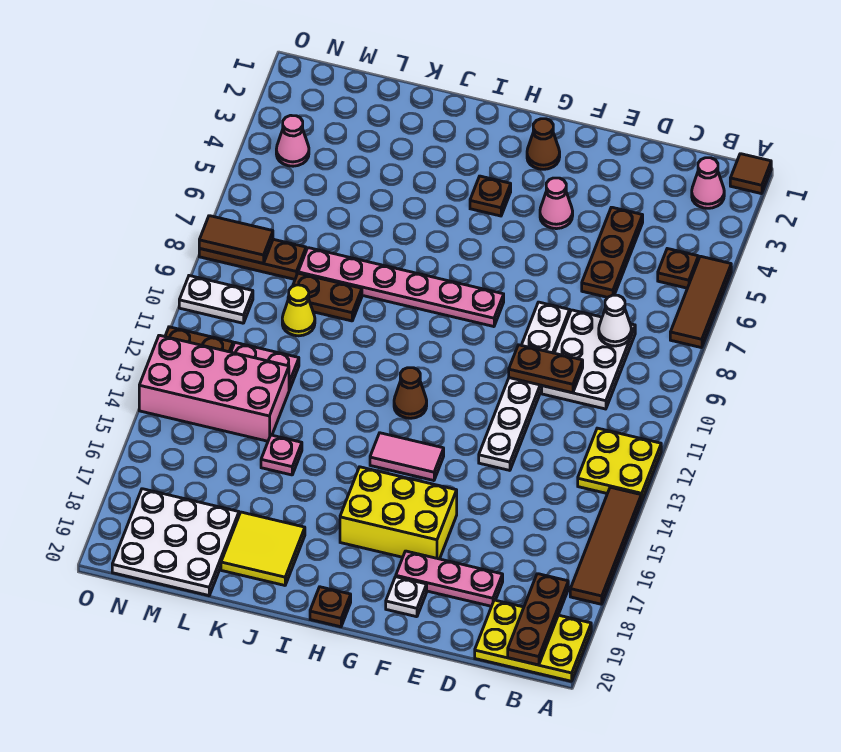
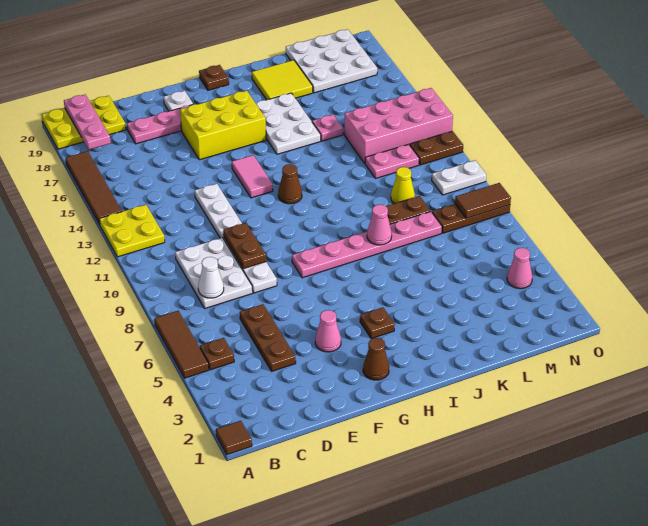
pink cone B2 level 1 -> pink cone J8 level 2
brown plate B18:B20 level 2 -> pink plate B18:B20 level 2
brown plate D10:E10 level 2 -> brown plate E9:E10 level 2
pink tile G14:H14 level 1 -> pink tile G13:G14 level 1
none -> white plate I15:J17 level 1

